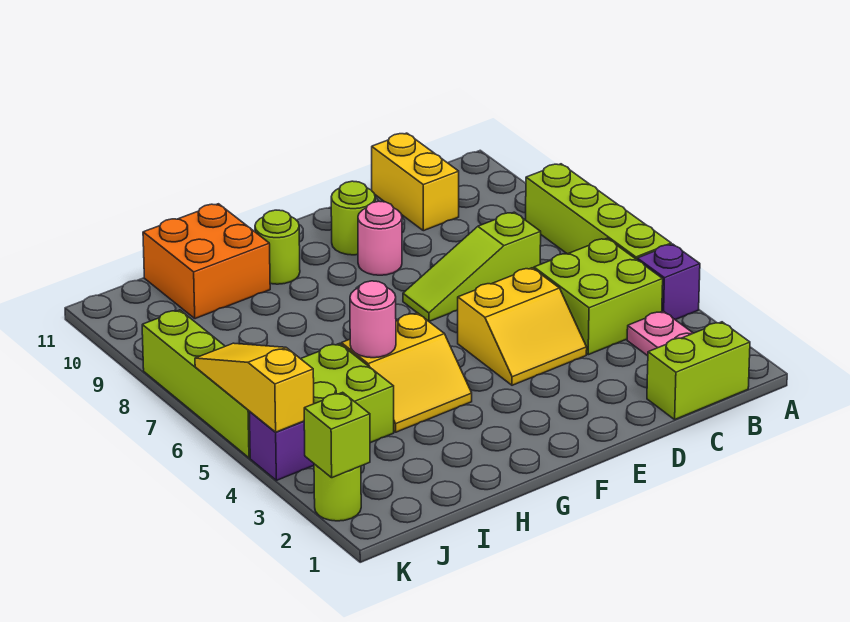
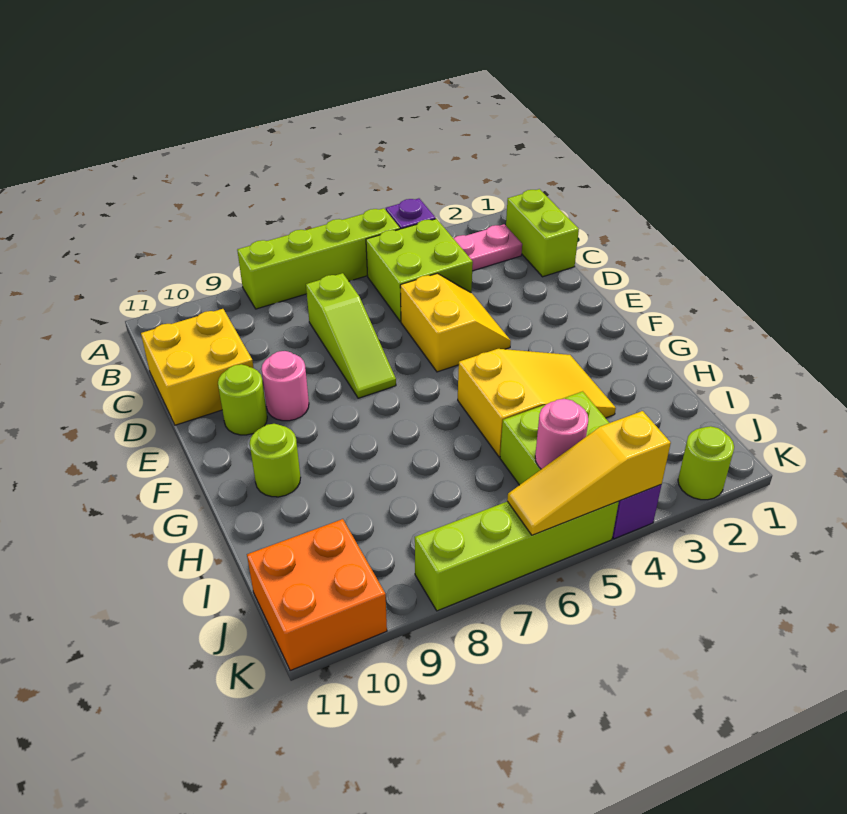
yellow brick C10:C11 level 1 -> yellow brick C10:D11 level 1
yellow slope G4:H5 level 1 top 5 -> yellow slope G3:H5 level 1 top 5
pink round brick H5 level 2 -> pink round brick J5 level 2
orange brick H10:I11 level 1 -> orange brick J10:K11 level 1
lime brick K2 level 2 -> none

